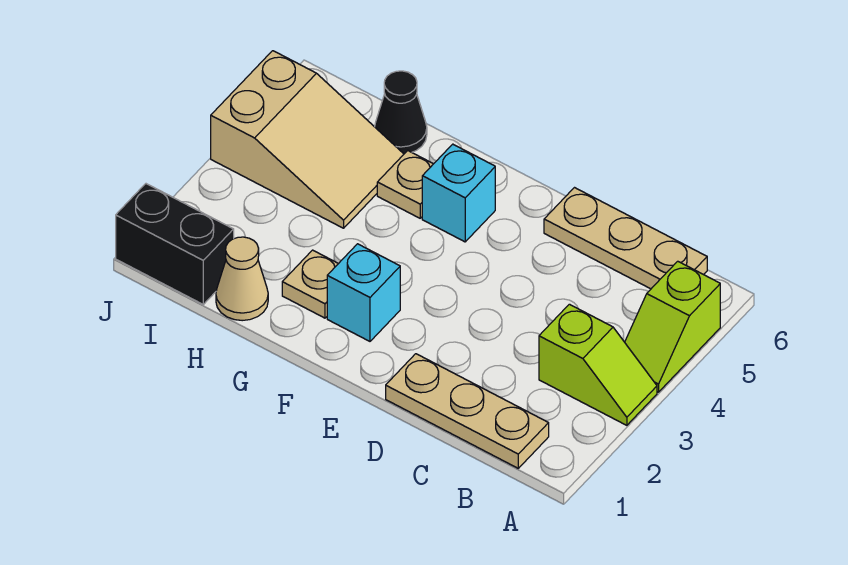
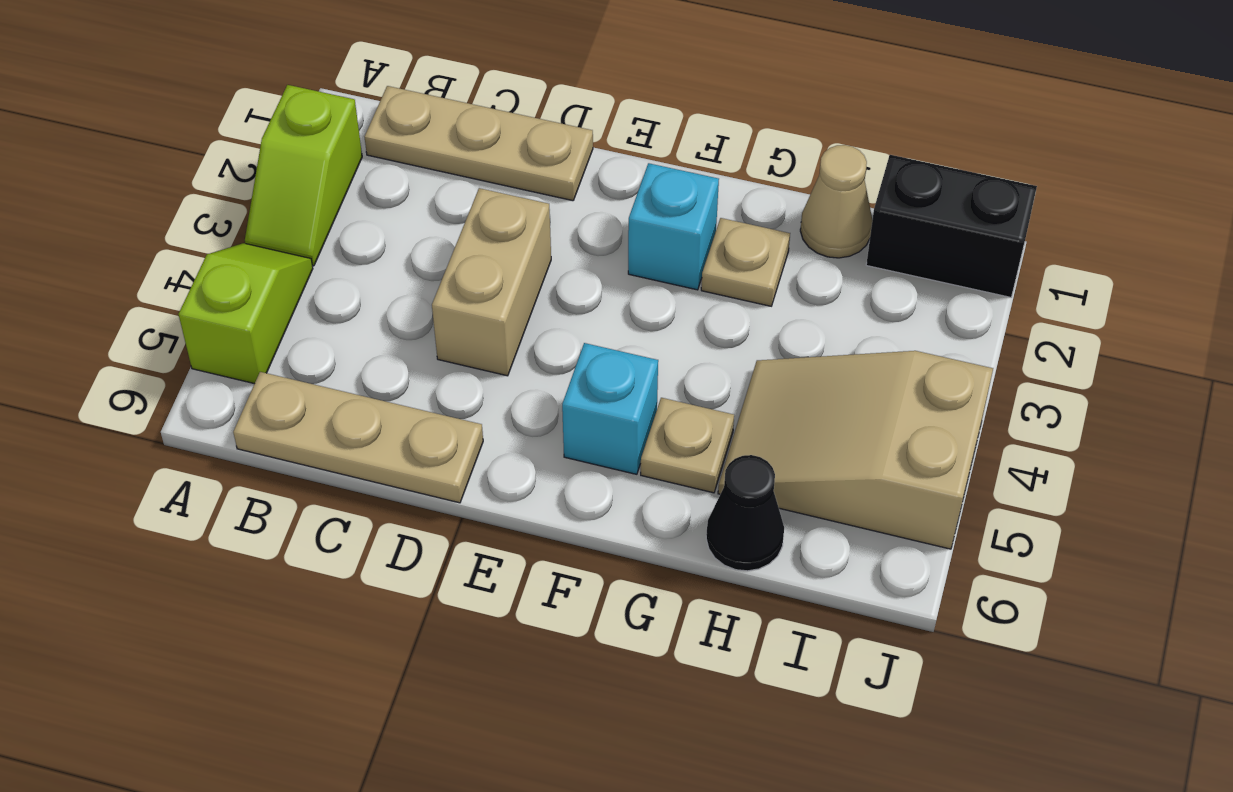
lime slope A3:B3 level 1 top B -> lime slope A2:A3 level 1 top 2
none -> tan brick D3:D4 level 1

